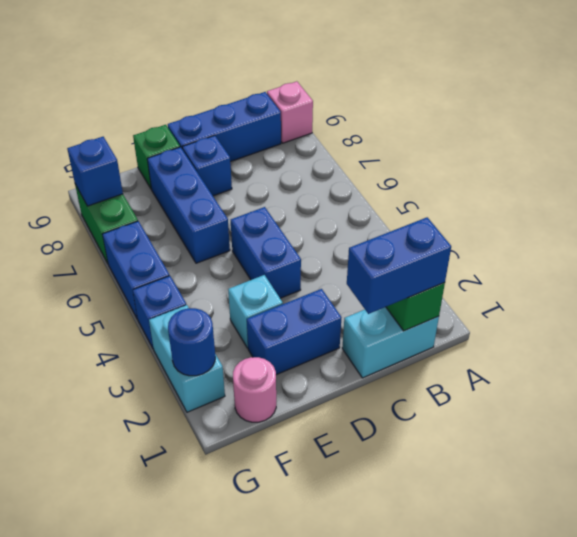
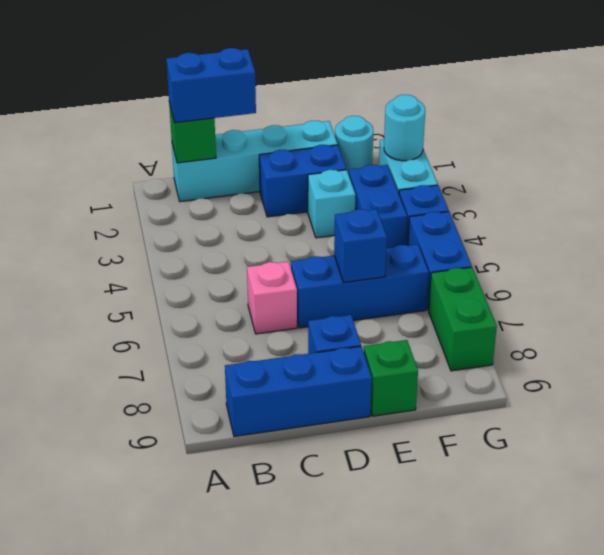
pink brick A9 level 1 -> pink brick C6 level 1
cyan brick B1:C1 level 1 -> cyan brick B1:E1 level 1
blue brick D4:D5 level 1 -> blue brick F3:F4 level 1
blue brick E6:E8 level 1 -> blue brick D6:F6 level 1
pink round brick F1 level 1 -> cyan round brick F1 level 1
blue round brick G2 level 2 -> cyan round brick G2 level 2
blue brick G8 level 2 -> blue brick E6 level 2

